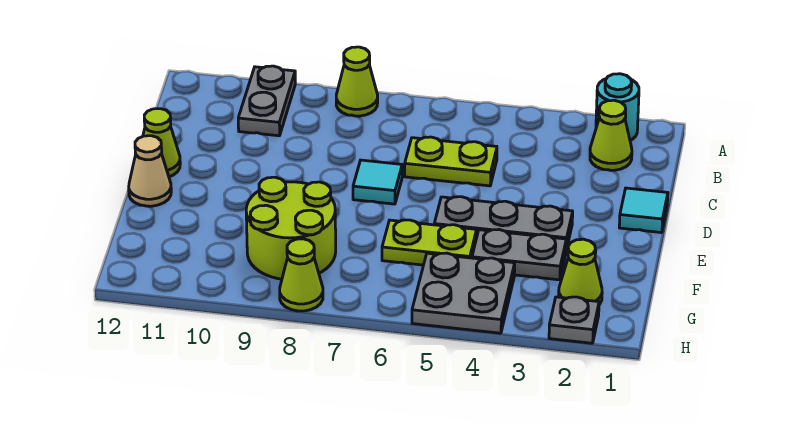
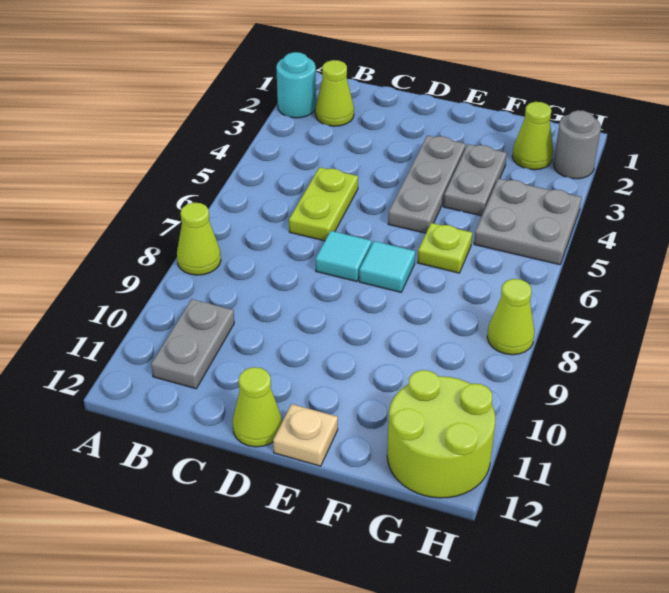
grey plate A10:B10 level 1 -> grey plate B10:B11 level 1
cyan tile D1 level 1 -> cyan tile E7 level 1
tan cone E12 level 1 -> tan plate E12 level 1
lime plate F5:F6 level 1 -> lime plate F6 level 1
lime round brick F8:G9 level 1 -> lime round brick G11:H12 level 1
grey plate H2 level 1 -> grey round brick H2 level 1

